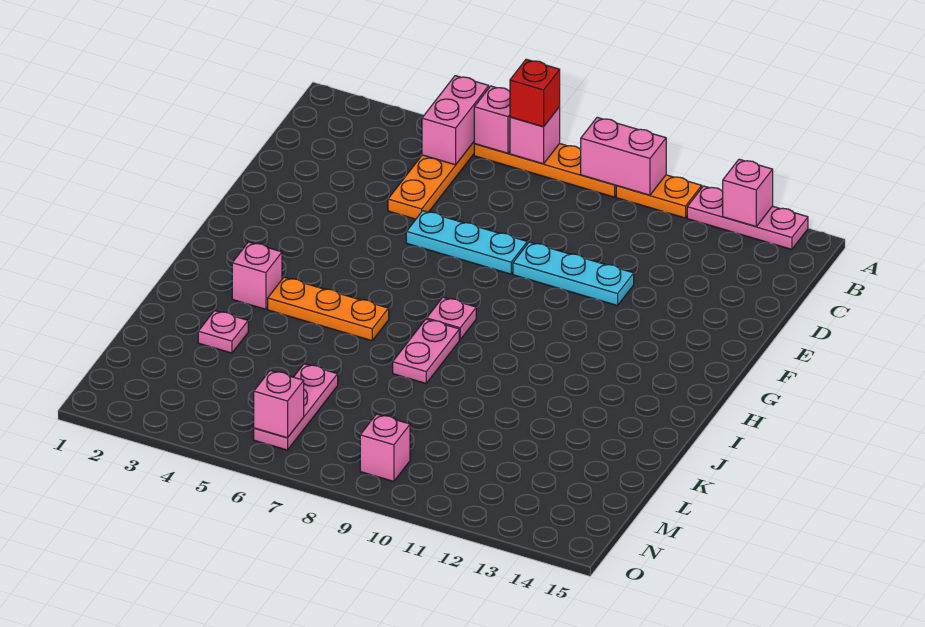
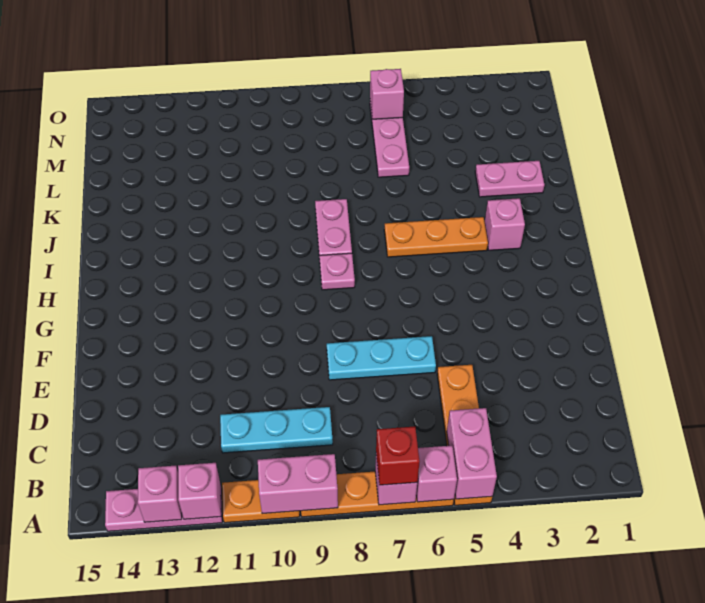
cyan plate E9:E11 level 1 -> cyan plate C9:C11 level 1
pink plate K3 level 1 -> pink plate K2:K3 level 1
pink brick N9 level 1 -> pink brick A12 level 2

